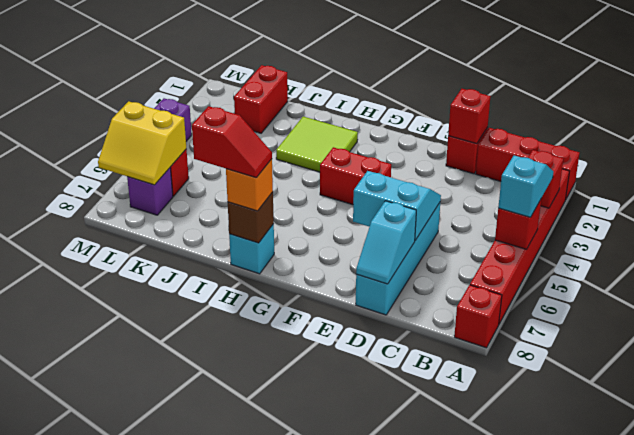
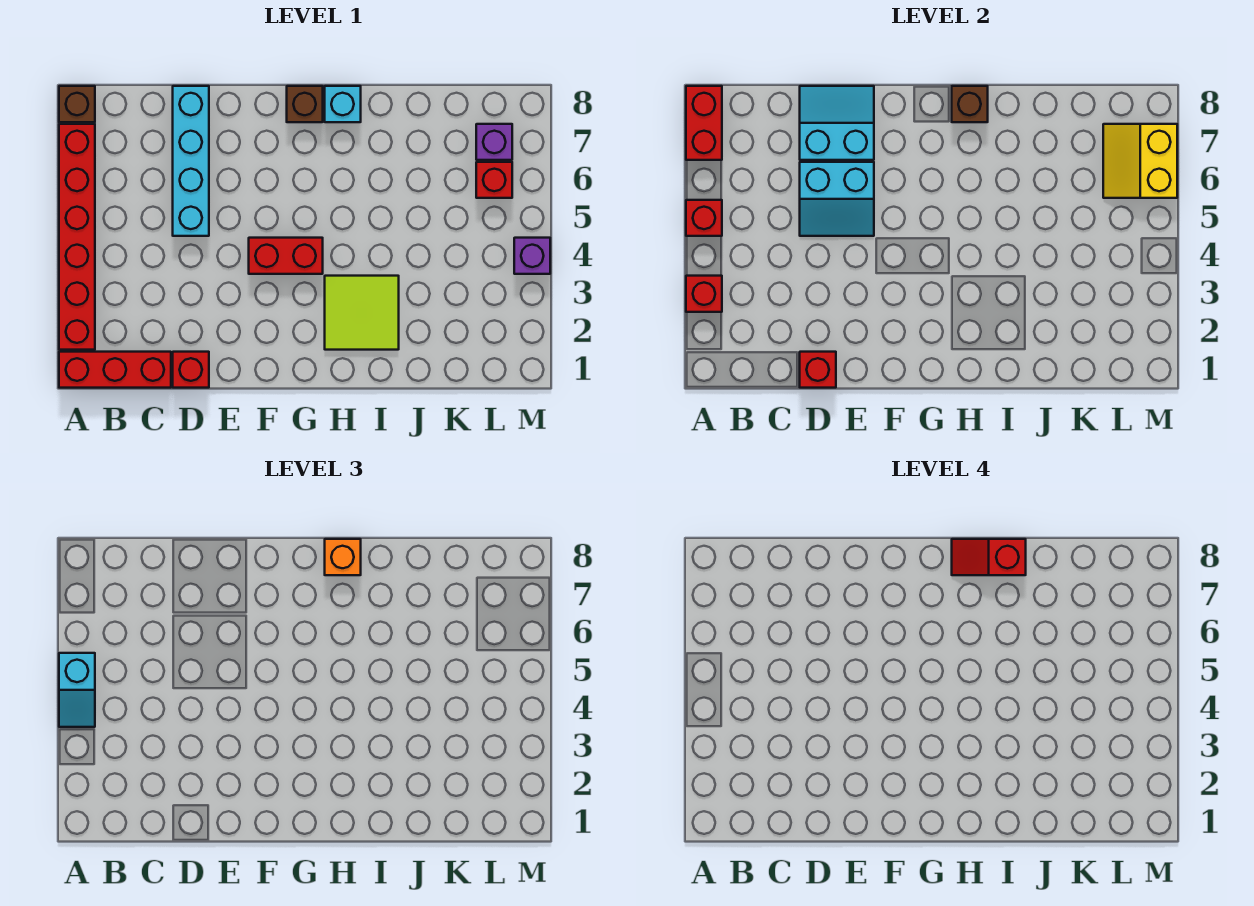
red brick A8 level 1 -> brown brick A8 level 1
cyan slope D7:D8 level 2 top 7 -> cyan slope D7:E8 level 2 top 7
none -> brown brick G8 level 1
red brick K1:K2 level 1 -> red brick A7:A8 level 2
yellow slope L6:M7 level 2 top 6 -> yellow slope L6:M7 level 2 top M

